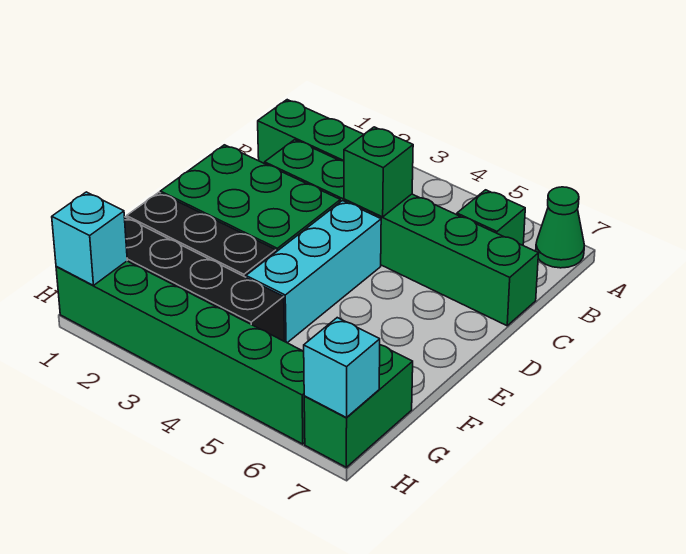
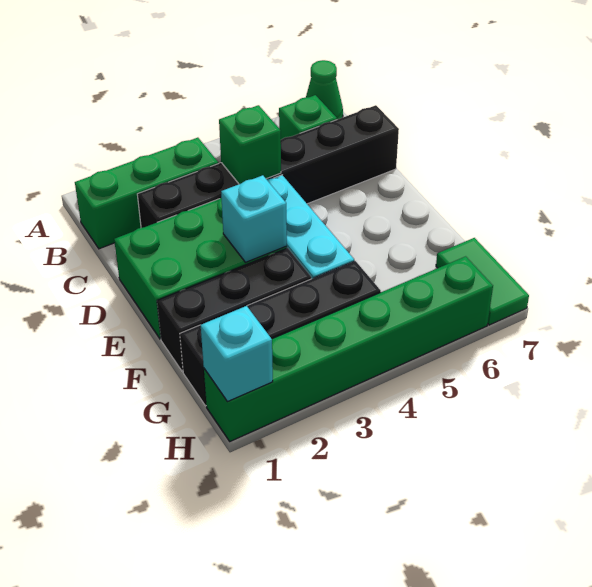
green brick C2:C7 level 1 -> black brick C2:C7 level 1
green brick G7:H7 level 1 -> green tile G7:H7 level 1
cyan brick H7 level 2 -> cyan brick E3 level 2

